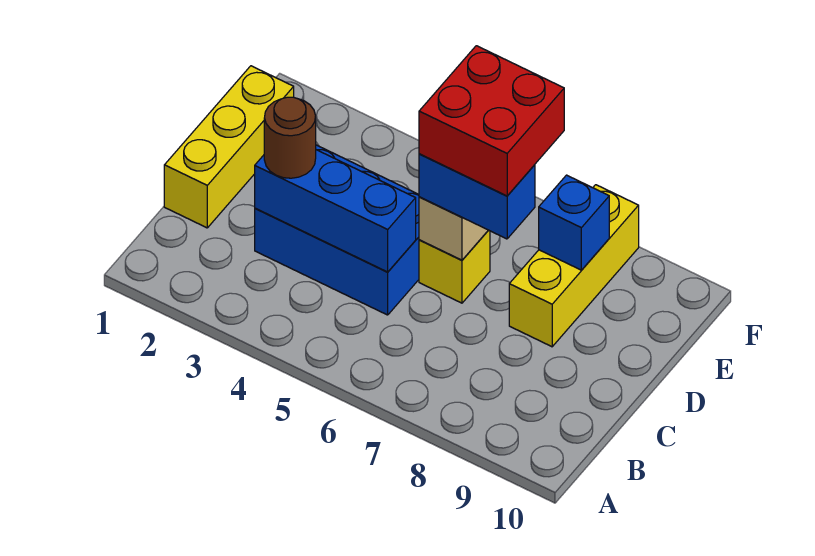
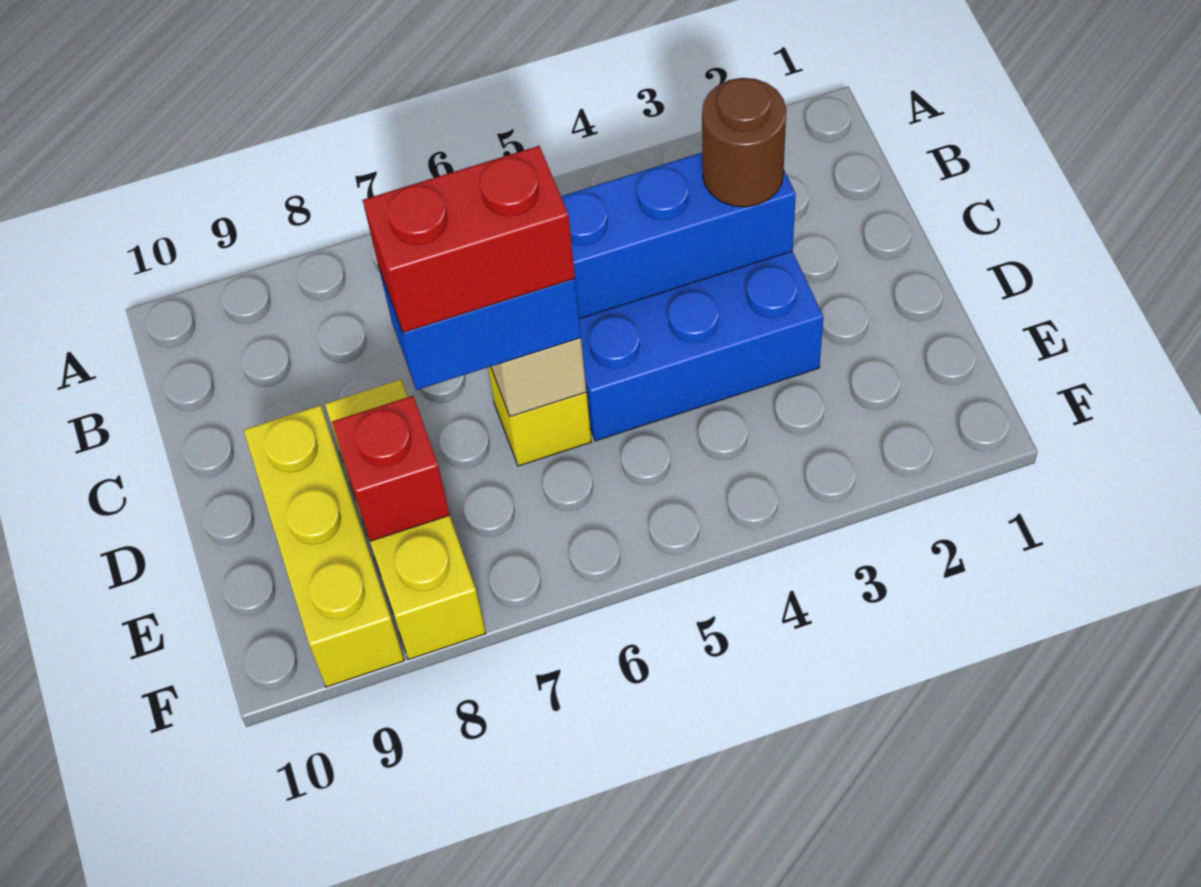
yellow brick C1:E1 level 1 -> yellow brick D9:F9 level 1
red brick D6:E7 level 4 -> red brick D6:D7 level 4
blue brick E8 level 2 -> red brick E8 level 2

